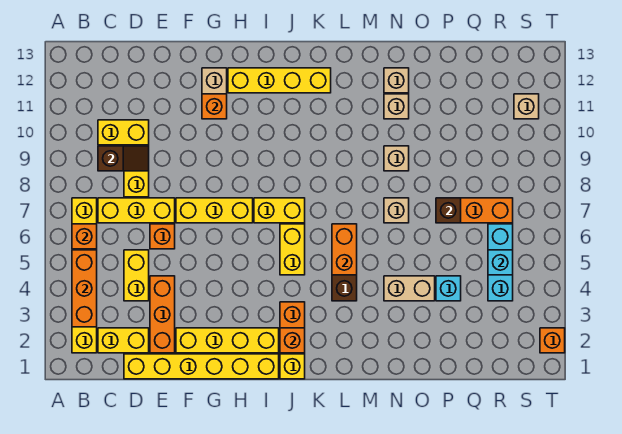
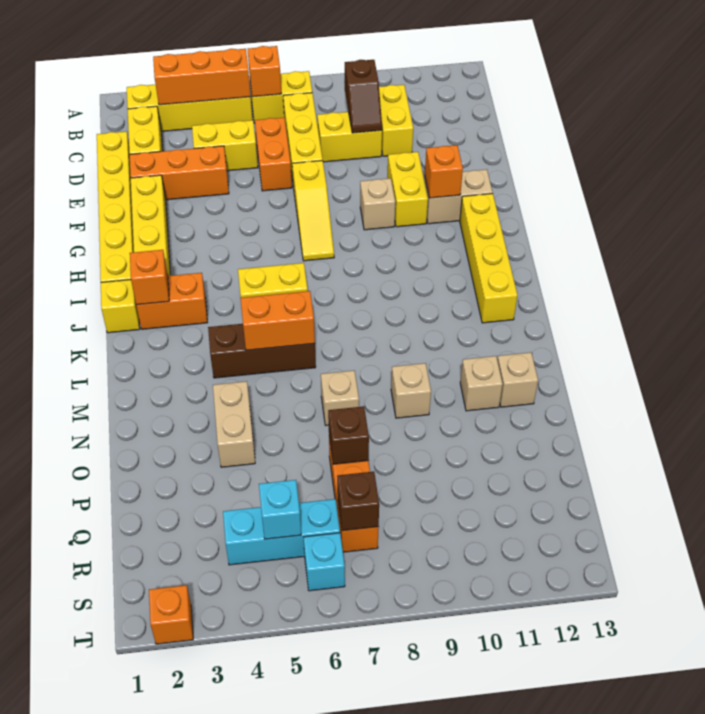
orange brick E6 level 1 -> orange brick D6:E6 level 1
yellow brick F7:H7 level 1 -> yellow slope F7:H7 level 1 top F
yellow brick I7:J7 level 1 -> yellow brick F10:G10 level 1
cyan brick P4 level 1 -> cyan brick S6 level 1
none -> brown brick R7 level 2
tan brick S11 level 1 -> tan brick G9 level 1

